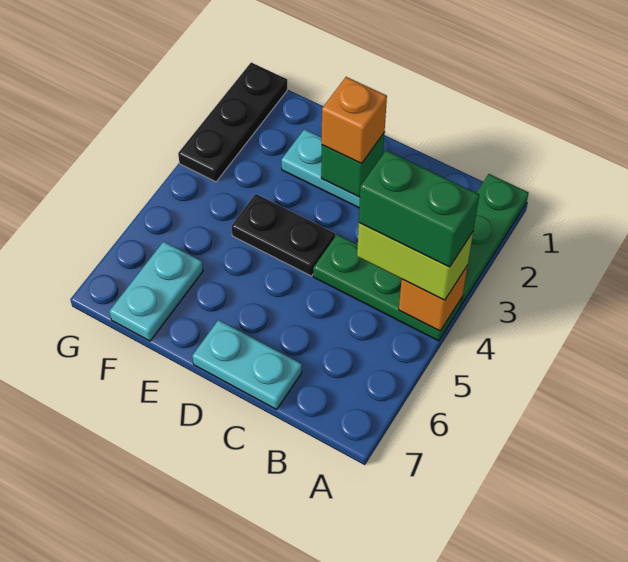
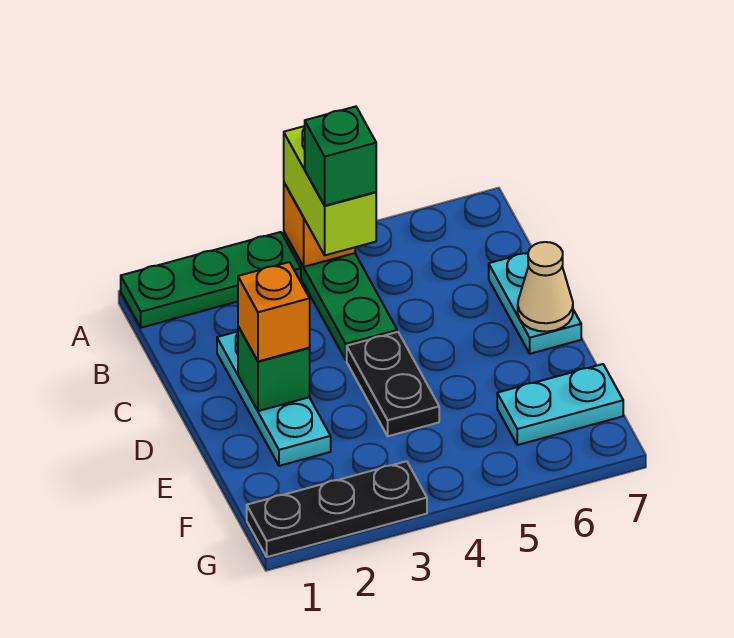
green brick A4:B4 level 4 -> green brick B4 level 4
none -> tan cone D7 level 2

